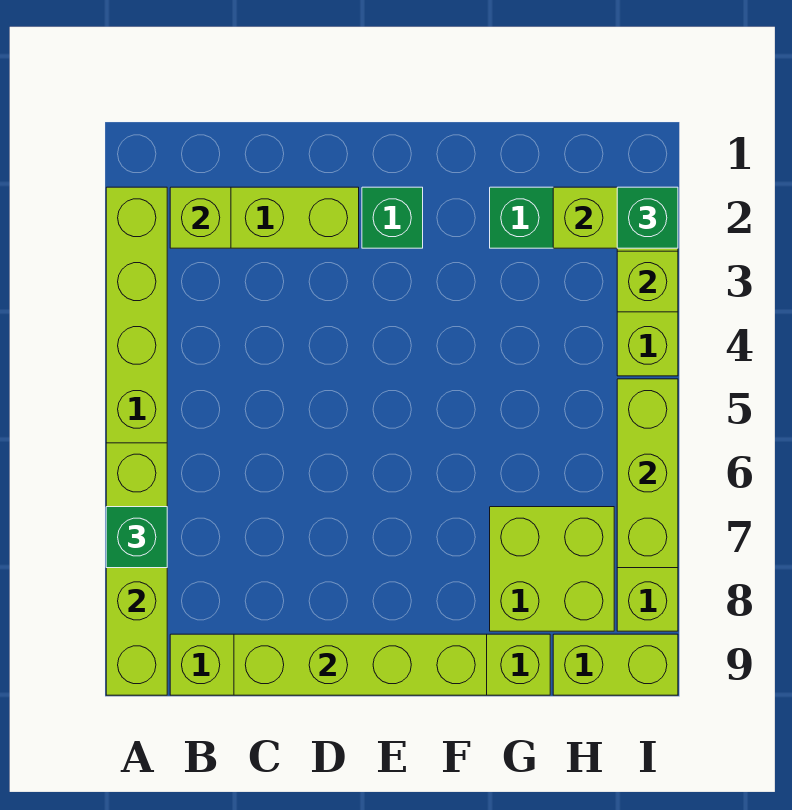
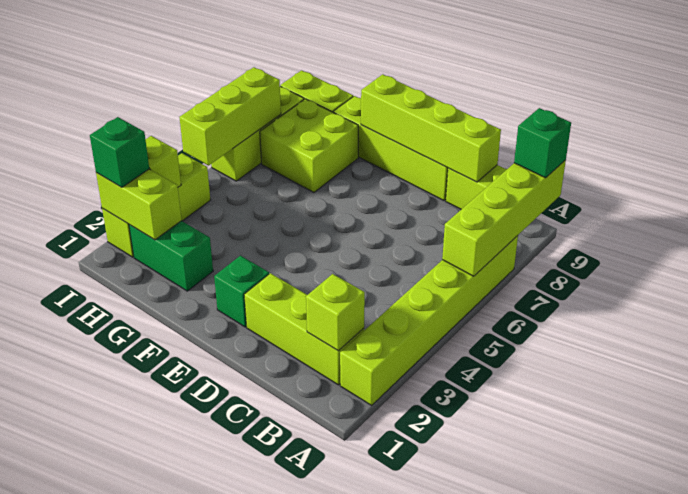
green brick A7 level 3 -> green brick A9 level 3

